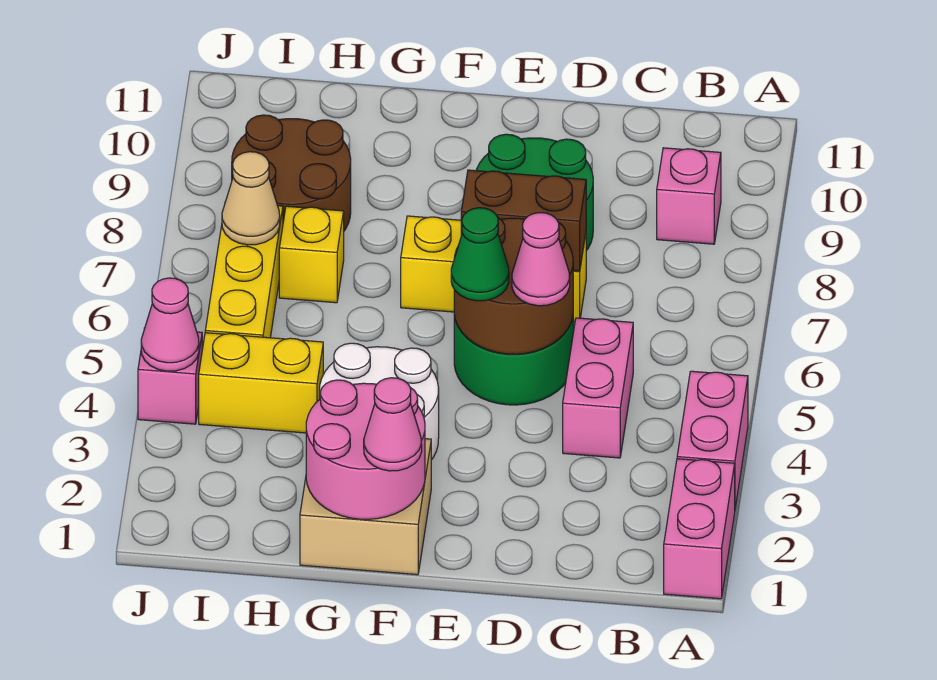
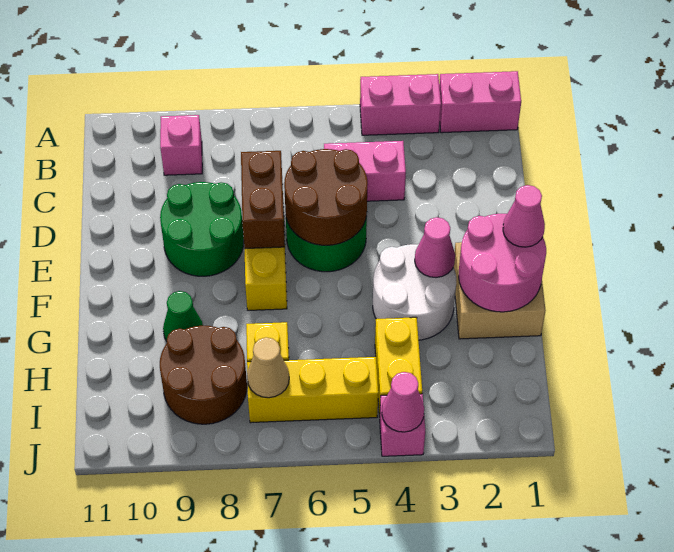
pink cone D5 level 3 -> pink cone F3 level 2
green cone E5 level 3 -> green cone G9 level 1

